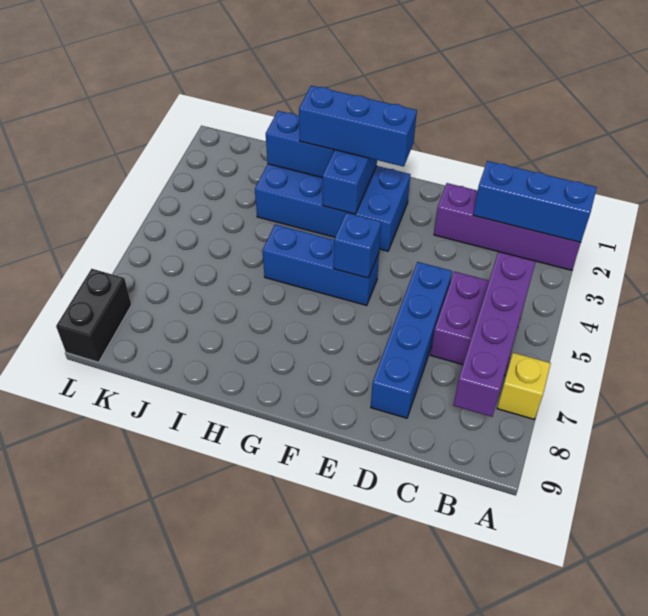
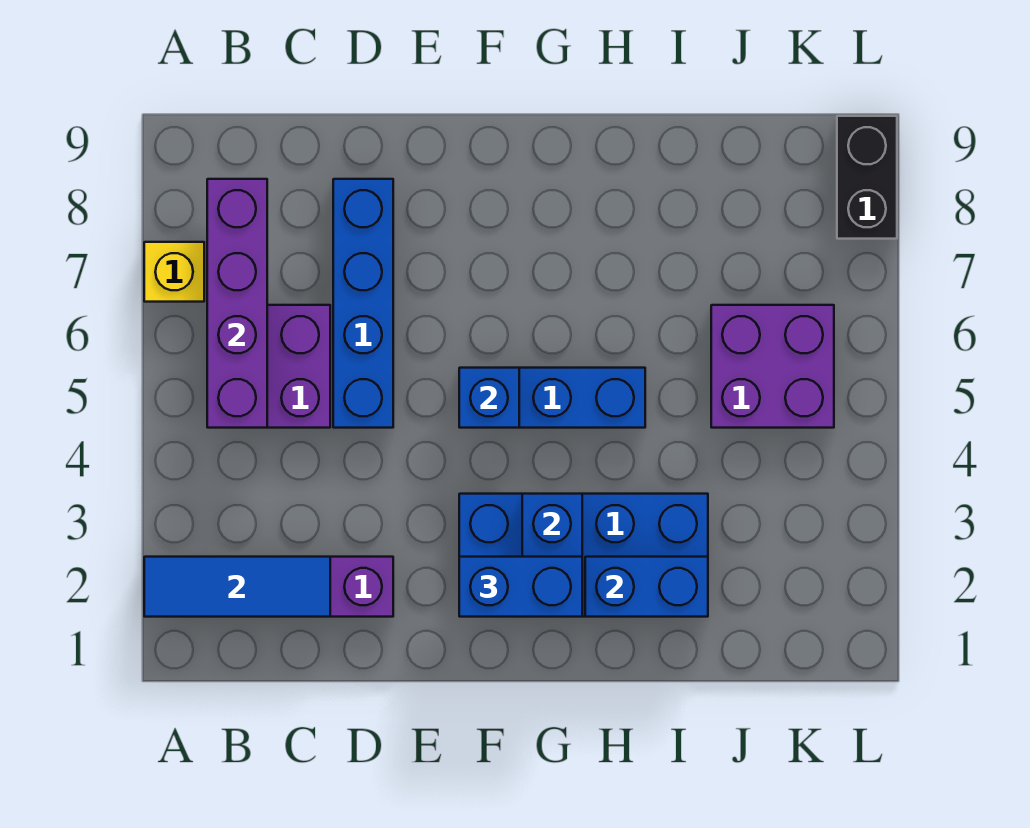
blue brick A2:C2 level 2 -> blue tile A2:C2 level 2
blue brick F2:H2 level 3 -> blue brick F2:G2 level 3
none -> purple brick J5:K6 level 1

